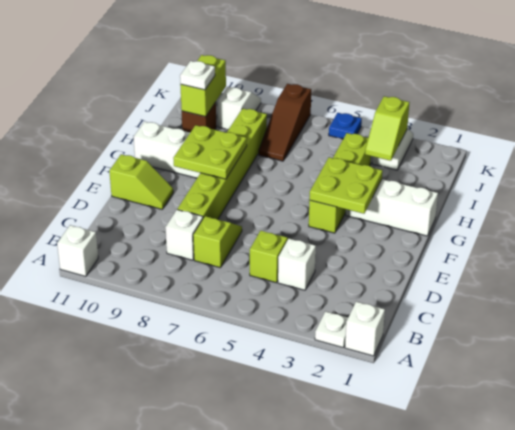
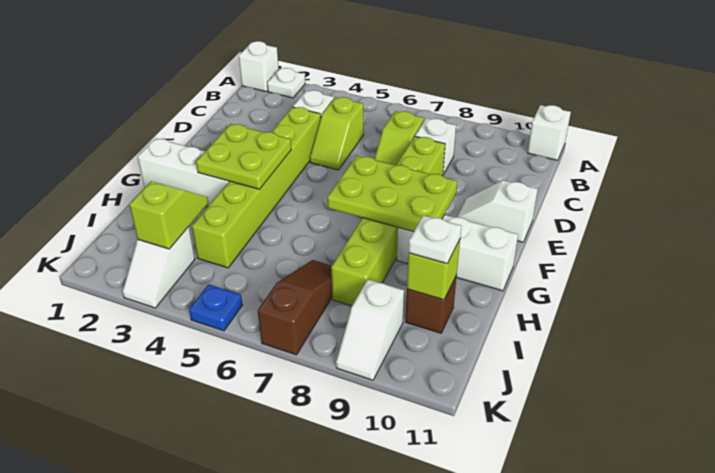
lime slope E10:E11 level 1 top 11 -> white slope E10:E11 level 1 top 11
lime brick F4:I4 level 1 -> lime brick D4:I4 level 1
lime plate F8:G9 level 2 -> lime plate F7:G9 level 2
lime brick I10:J10 level 2 -> lime brick I10 level 2

